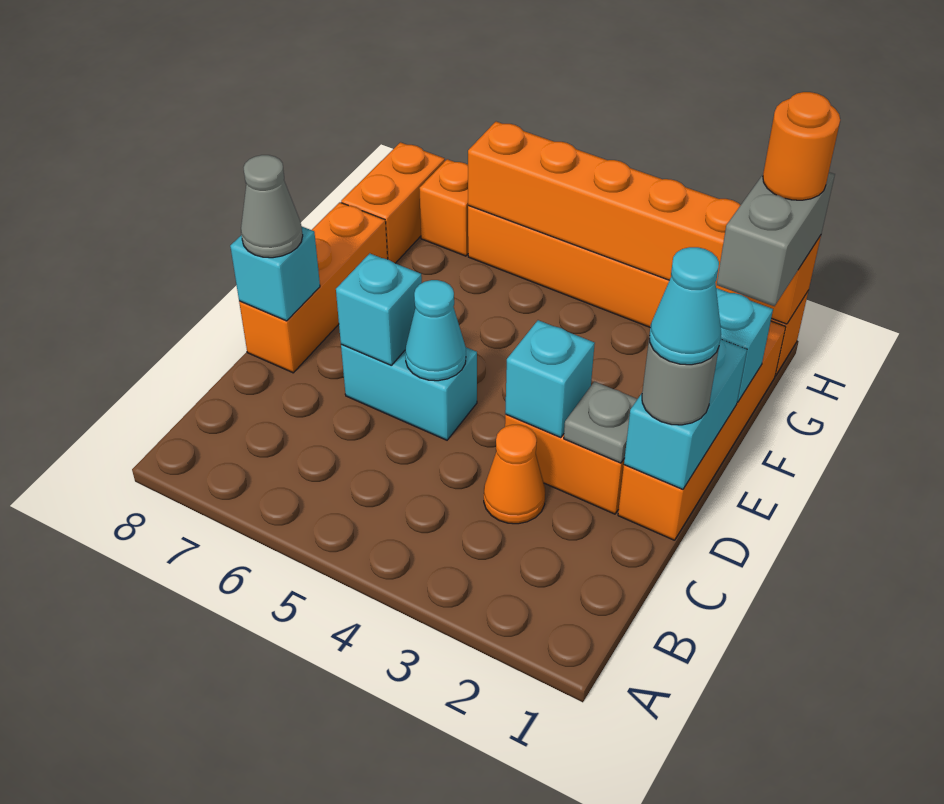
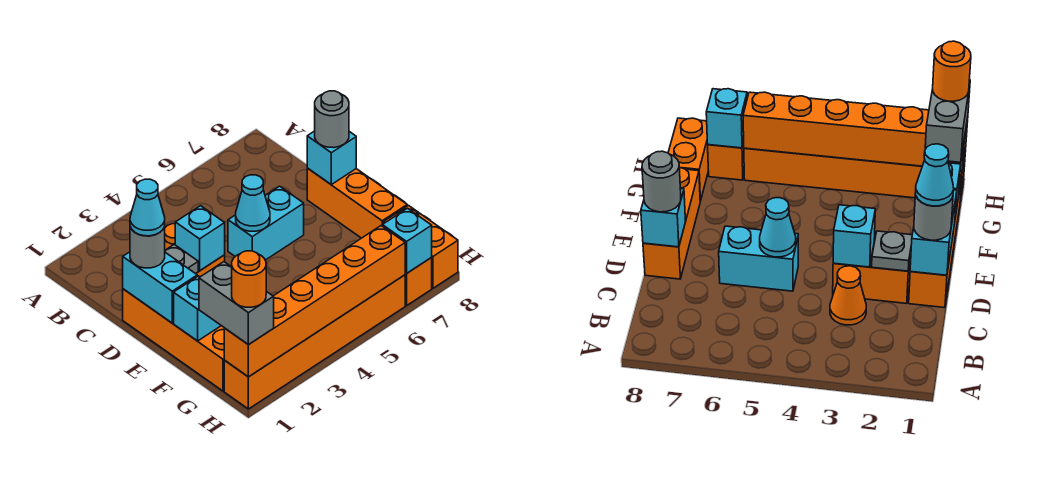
cyan brick D6 level 2 -> cyan brick H7 level 2
grey cone D8 level 3 -> grey round brick D8 level 3

